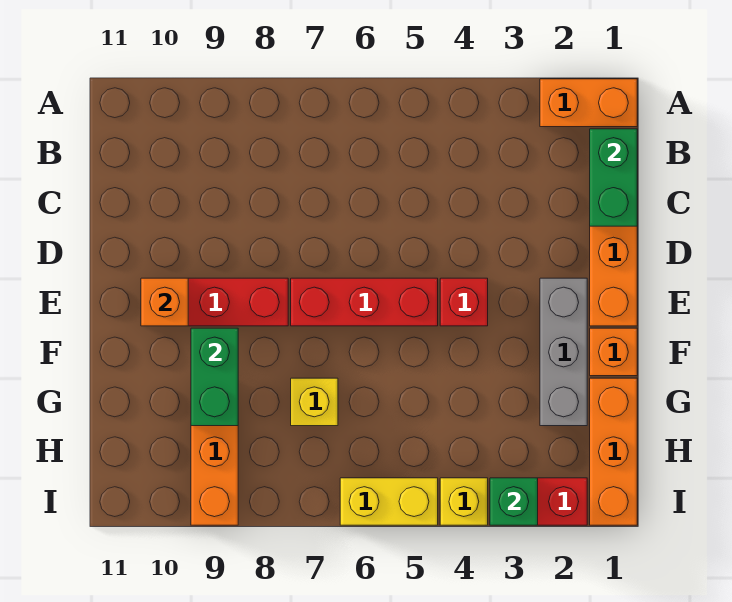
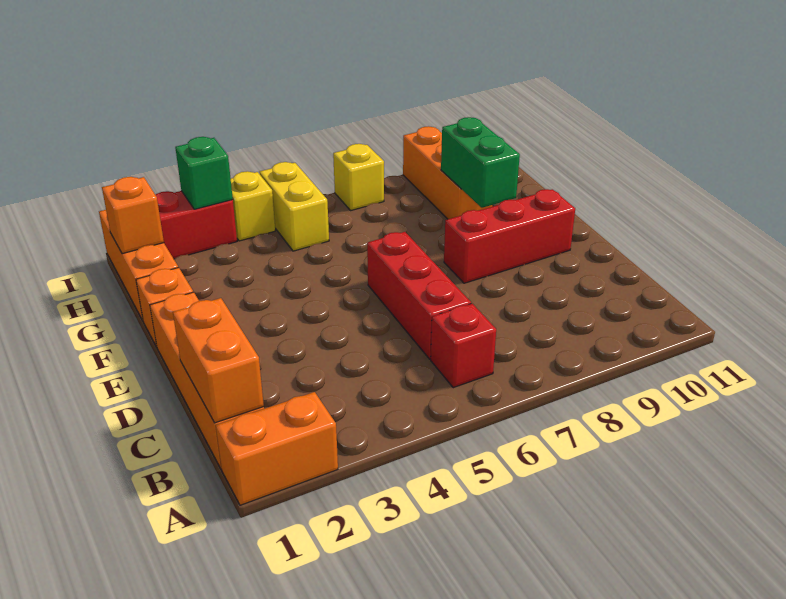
green brick B1:C1 level 2 -> orange brick B1:C1 level 2
grey brick E2:G2 level 1 -> none
red brick E4 level 1 -> red brick B6 level 1
red brick E5:E7 level 1 -> red brick C6:E6 level 1
orange brick E10 level 2 -> orange brick H1 level 2
yellow brick G7 level 1 -> yellow brick I7 level 1
yellow brick I5:I6 level 1 -> yellow brick H5:I5 level 1

